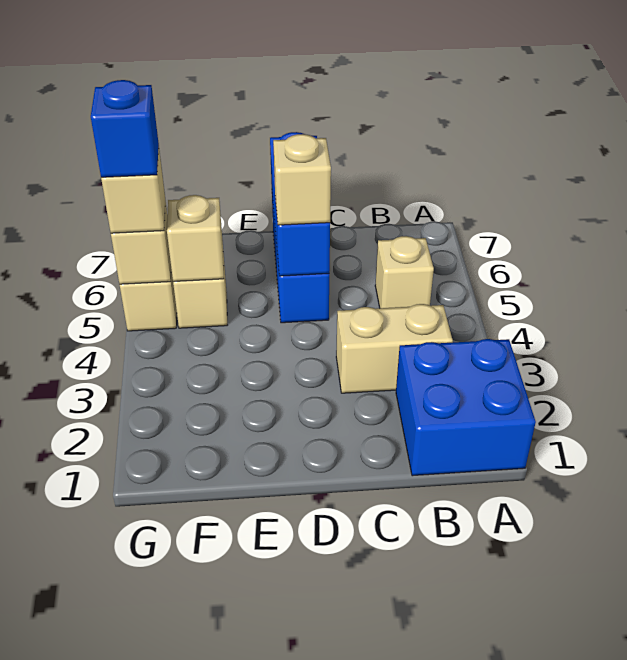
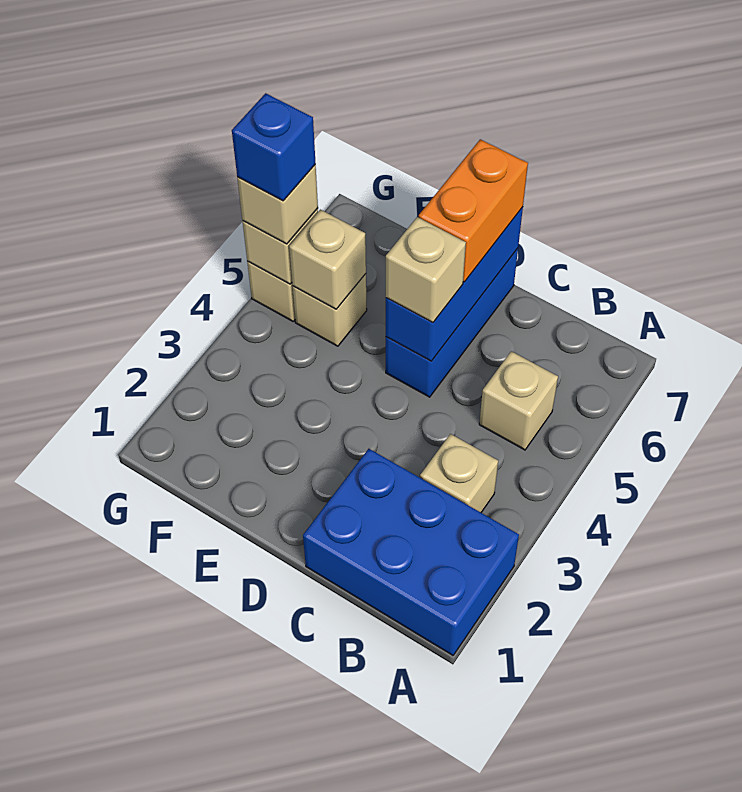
blue brick A1:B2 level 1 -> blue brick A1:C2 level 1
tan brick B3:C3 level 1 -> tan brick B3 level 1
none -> orange brick D6:D7 level 3

